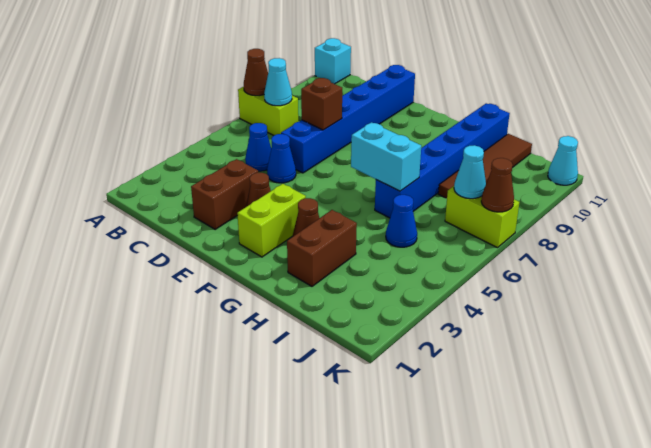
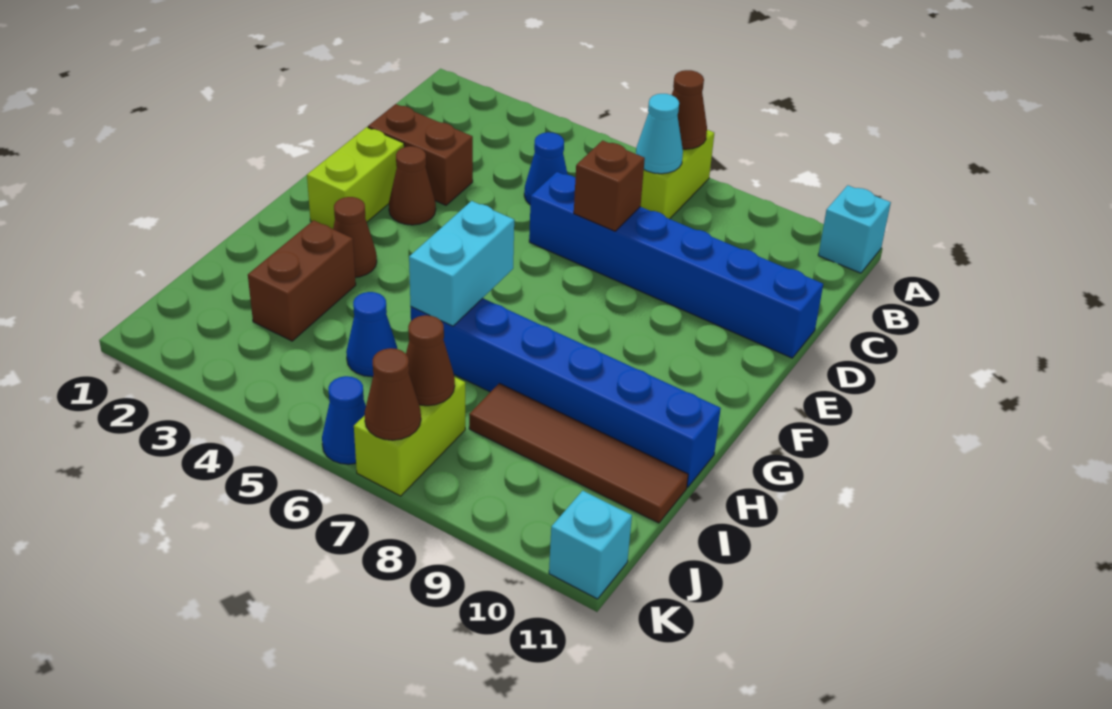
blue cone D5 level 1 -> blue cone K6 level 1
lime brick F2:F3 level 1 -> lime brick E2:F2 level 1
brown brick H2:H3 level 1 -> brown brick H3:I3 level 1
cyan cone J7 level 2 -> brown cone J7 level 2
cyan cone K11 level 1 -> cyan brick K11 level 1

